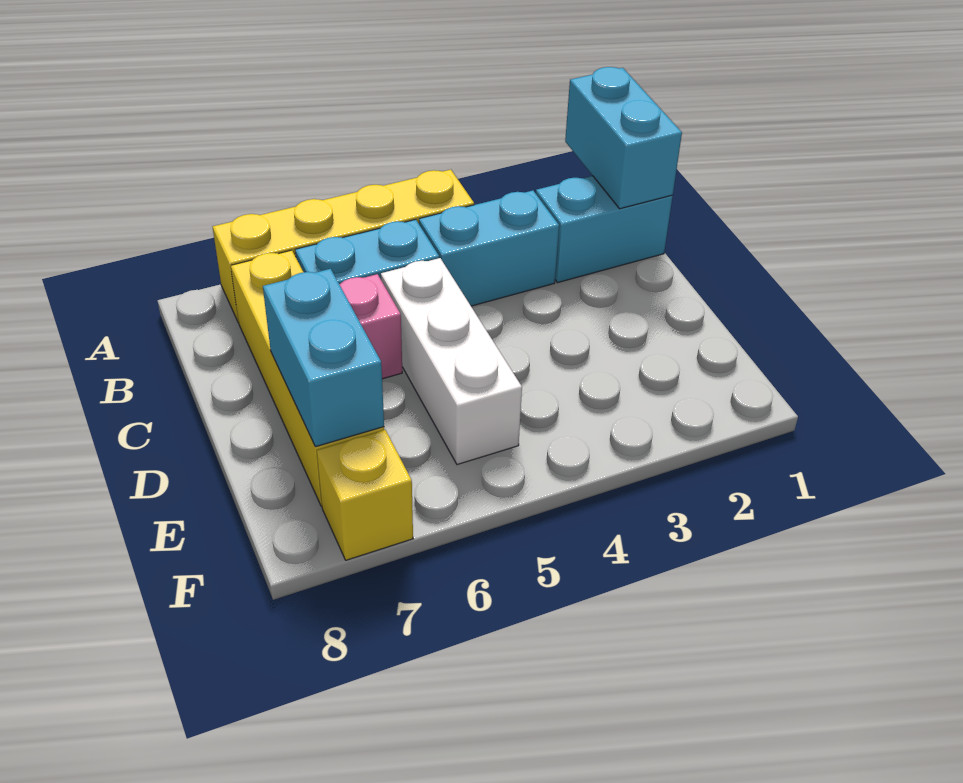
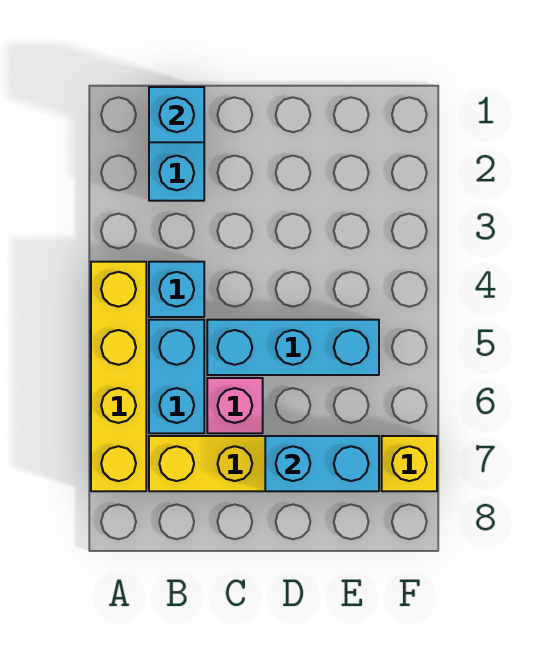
cyan brick A1:B1 level 2 -> cyan brick B1 level 2
cyan brick B3:B4 level 1 -> cyan brick B4 level 1
white brick C5:E5 level 1 -> cyan brick C5:E5 level 1

